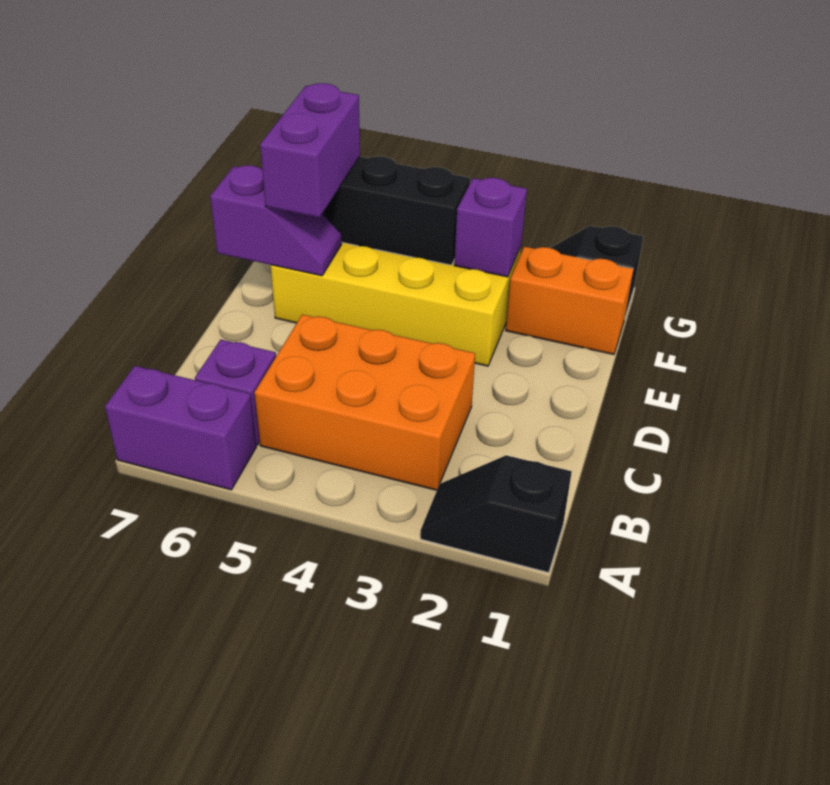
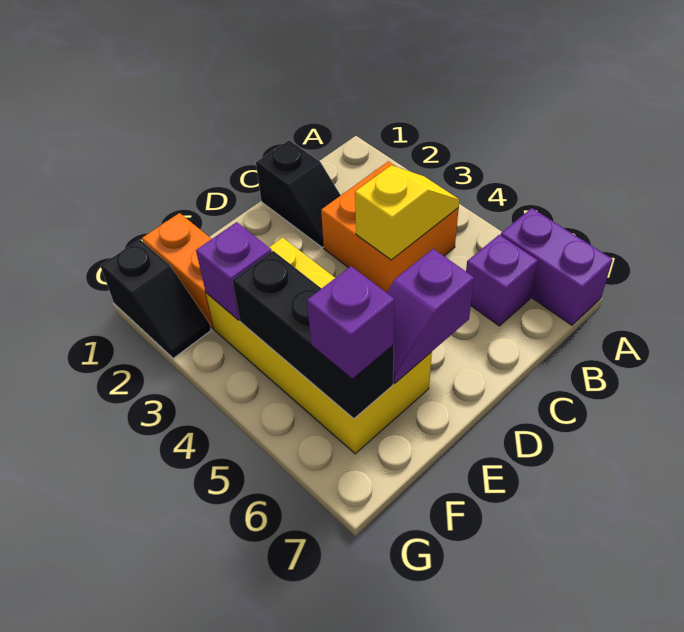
black slope A1:A2 level 1 top 1 -> black slope C1:C2 level 1 top 1
orange brick B3:C5 level 1 -> orange brick B3:C4 level 1
none -> yellow slope B4:C4 level 2 top C
purple slope E6:E7 level 2 top 7 -> purple slope D6:E6 level 2 top D
purple brick E6:F6 level 3 -> purple brick F6 level 3

